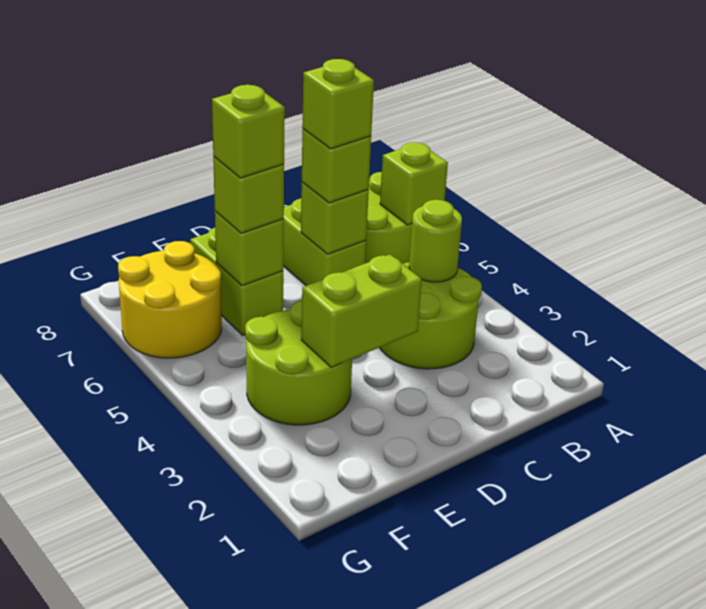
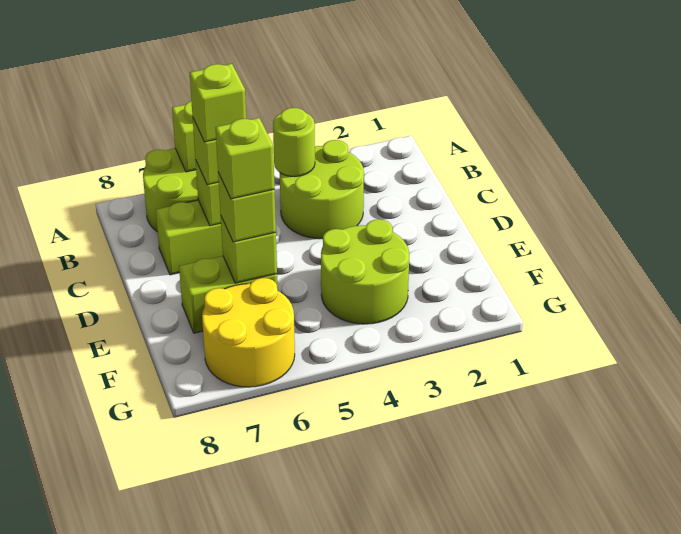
lime brick D3:E3 level 2 -> none

